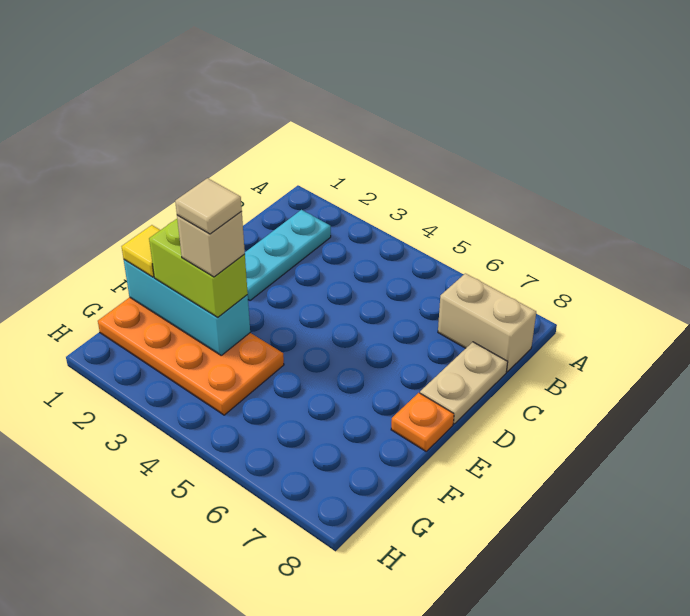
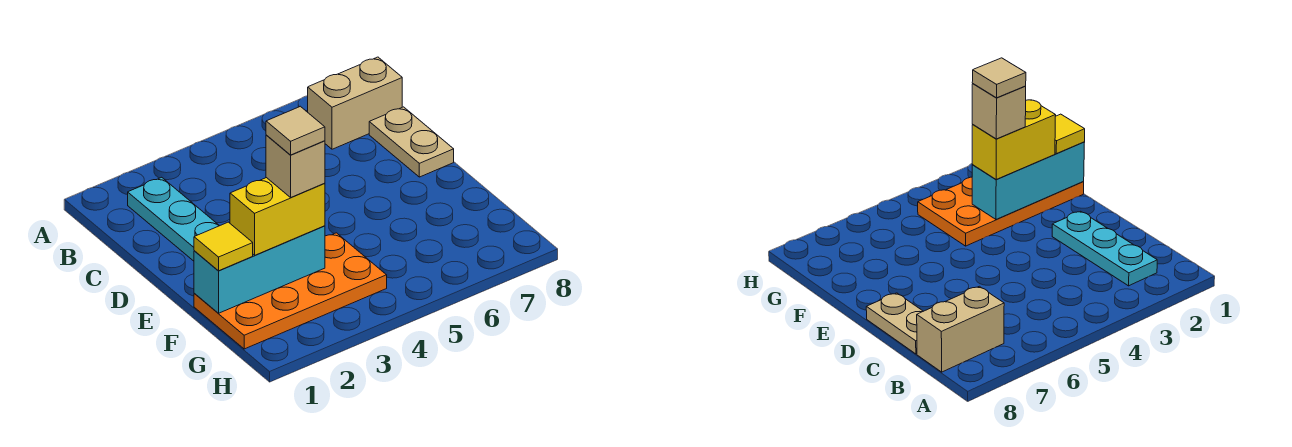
orange plate E8 level 1 -> none
lime brick F2:F3 level 3 -> yellow brick F2:F3 level 3

